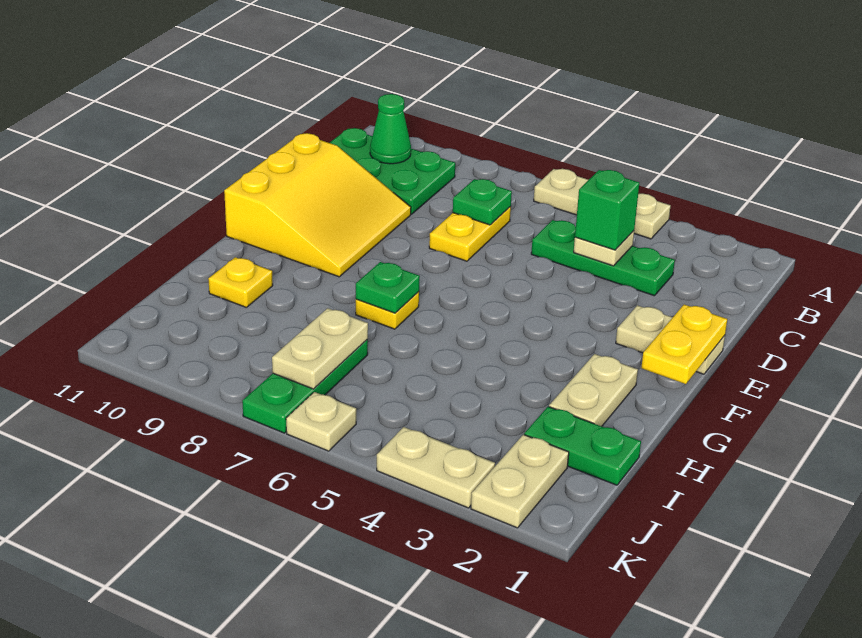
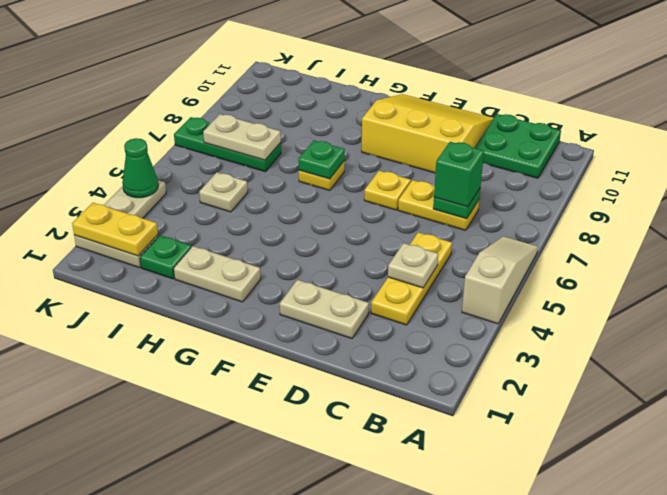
tan plate A4:A6 level 1 -> tan slope A4:A6 level 1 top 4
green plate B9:C11 level 1 -> green plate B10:C11 level 1
green cone B10 level 2 -> green cone K4 level 2
green plate C3:C5 level 1 -> yellow plate C3:C5 level 1
green brick C4 level 3 -> green brick C7 level 3
yellow slope D9:F11 level 1 top 11 -> yellow slope D9:F11 level 1 top 9
tan plate E1:E2 level 1 -> tan plate D2:E2 level 1
yellow plate E1:F1 level 2 -> yellow plate J2:K2 level 2
yellow plate H10 level 1 -> yellow plate E7 level 1
green plate I1:I2 level 1 -> green plate I2 level 1
tan plate K6 level 1 -> tan plate I5 level 1

